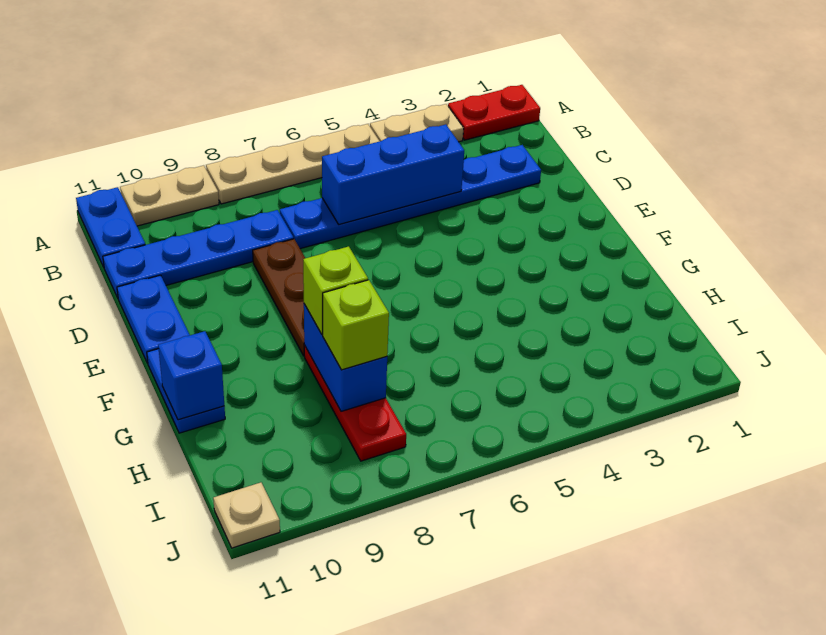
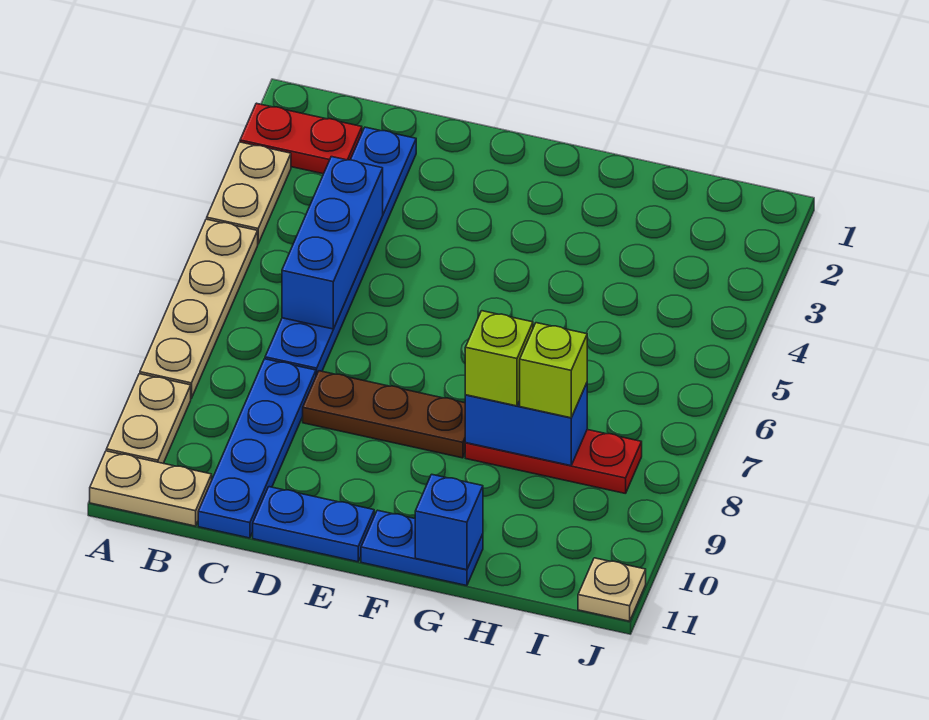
red plate A1:A2 level 1 -> red plate A2:B2 level 1
blue plate A11:B11 level 1 -> tan plate A11:B11 level 1

